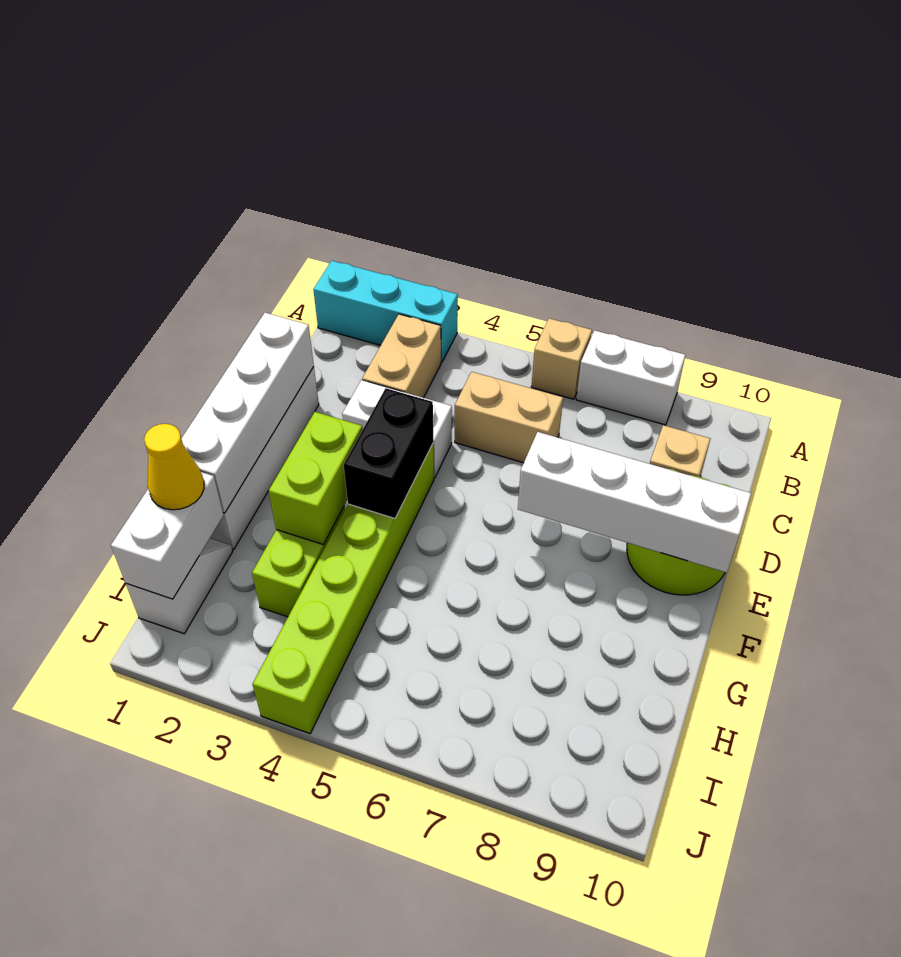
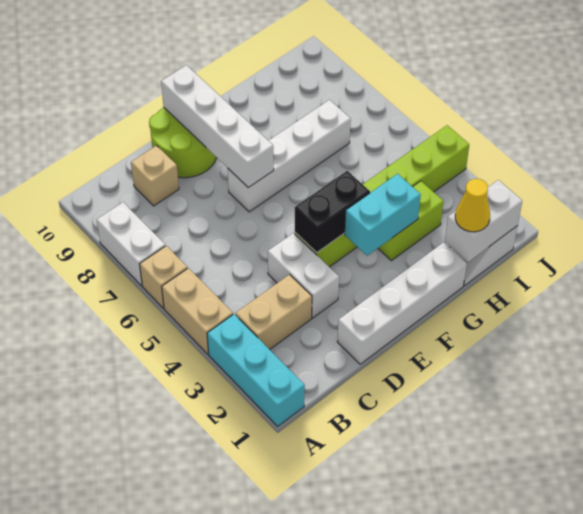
tan brick C5:C6 level 1 -> tan brick A4:A5 level 1
white brick D1:G1 level 2 -> white brick E7:H7 level 1
lime brick F3:G3 level 2 -> cyan brick F3:G3 level 2

